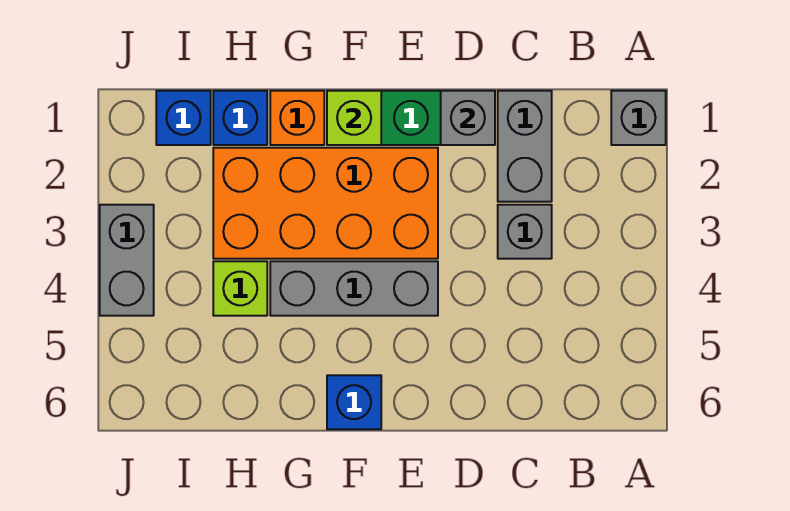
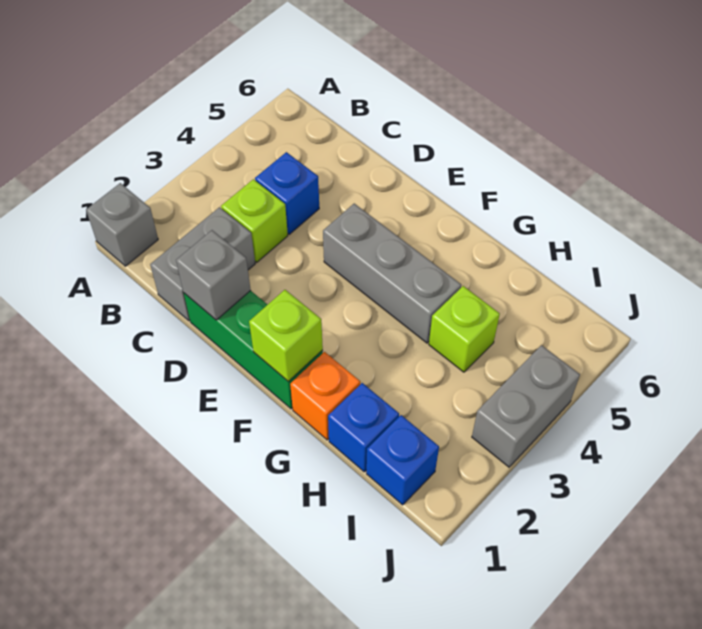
grey brick C3 level 1 -> lime brick C3 level 1
orange brick E2:H3 level 1 -> none
blue brick F6 level 1 -> blue brick C4 level 1

